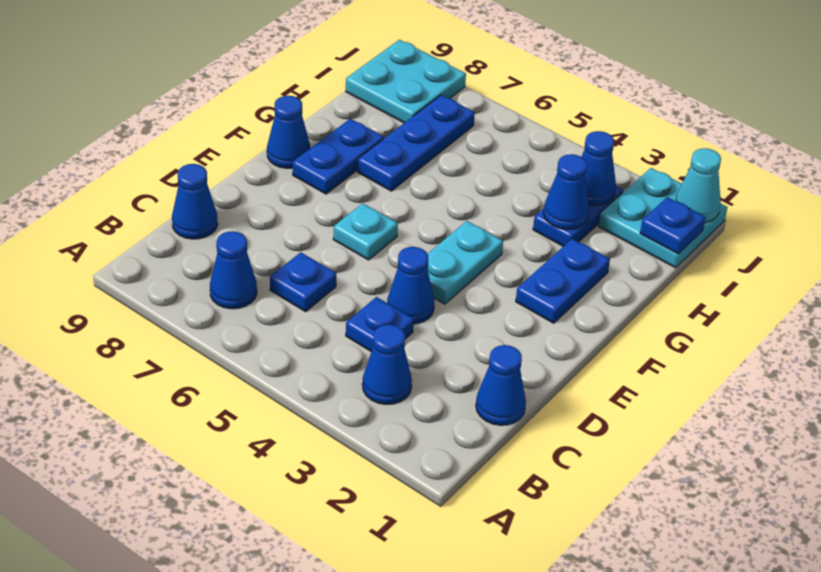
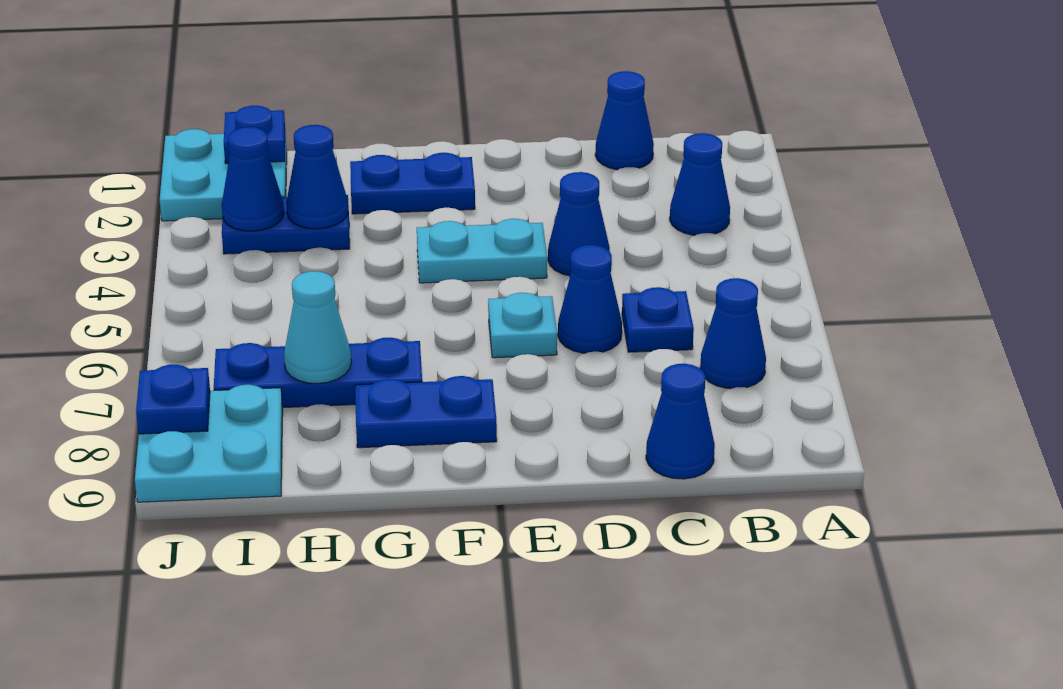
blue plate C4 level 1 -> blue plate J8 level 2
blue cone F9 level 1 -> blue cone D6 level 1
cyan cone J1 level 2 -> cyan cone H7 level 2

